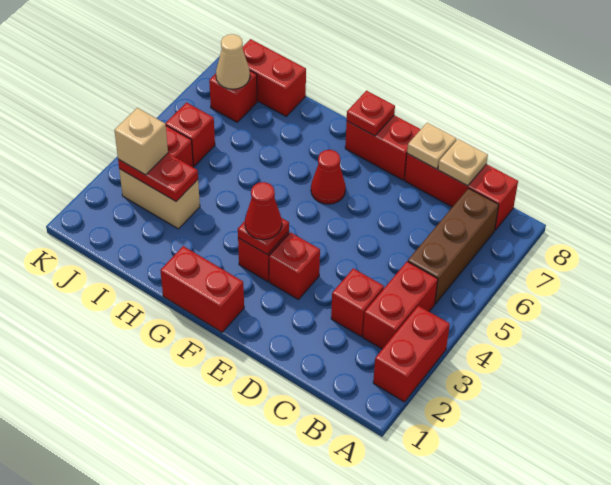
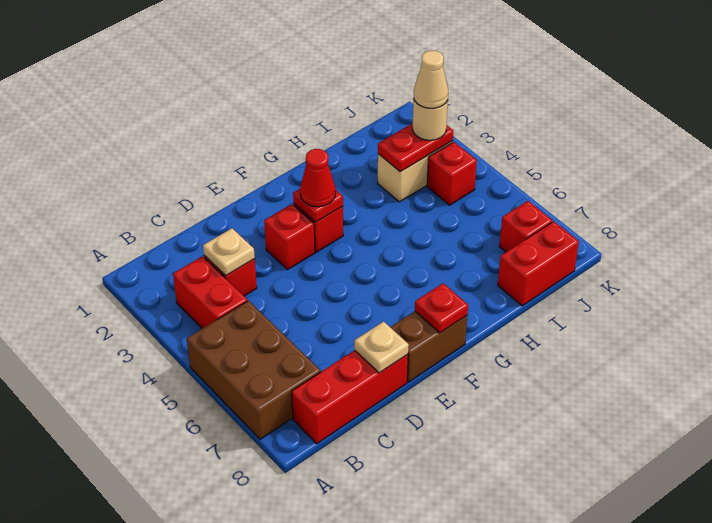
red brick A2:A3 level 1 -> none
brown brick B5:B7 level 1 -> brown brick A5:B7 level 1
tan plate C8 level 2 -> tan plate C3 level 2
red brick E8:F8 level 1 -> brown brick E8:F8 level 1
red brick F1:G1 level 1 -> none
red cone F6 level 1 -> none
tan brick J3 level 3 -> tan round brick J3 level 3
red brick J5 level 1 -> none
tan cone J7 level 2 -> tan cone J3 level 4

